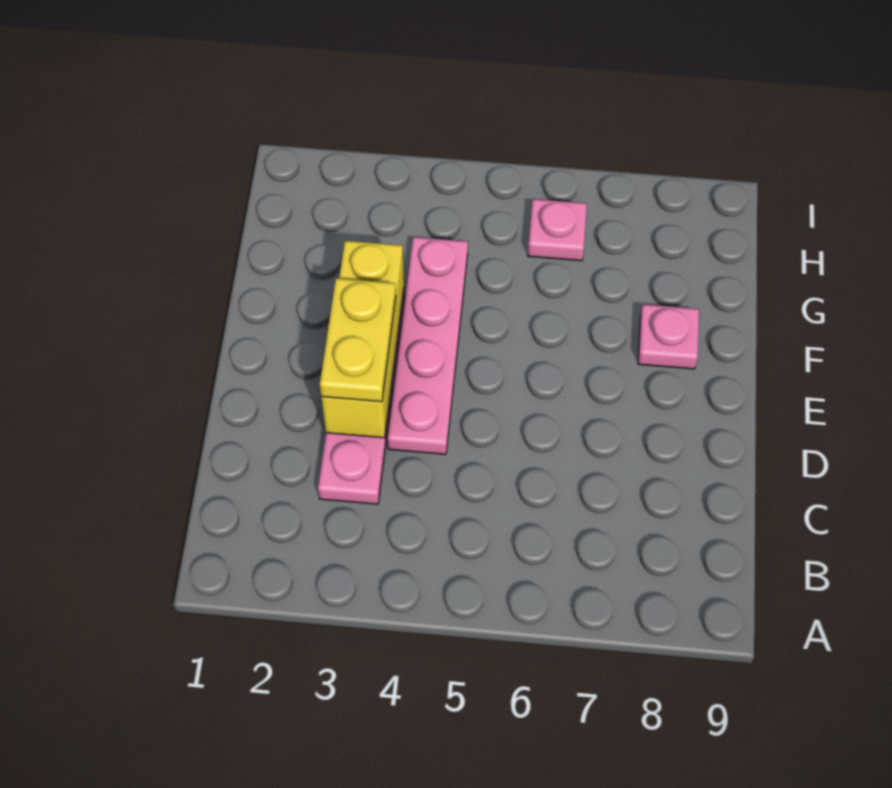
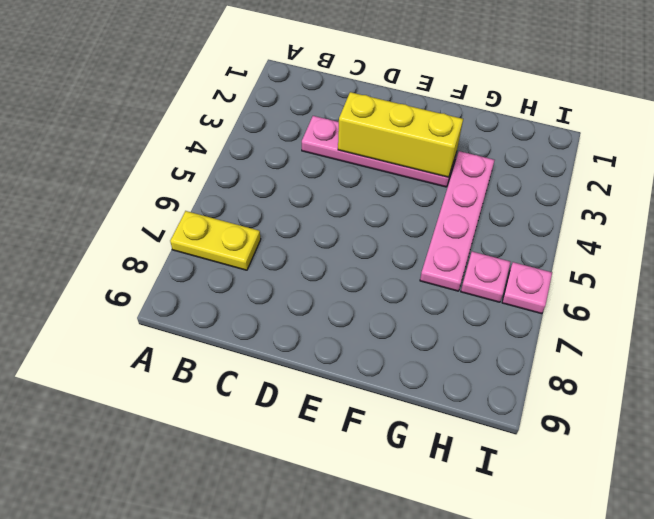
yellow plate D3:E3 level 3 -> yellow plate A7:B7 level 1
pink plate D4:G4 level 1 -> pink plate G3:G6 level 1
pink plate F8 level 1 -> pink plate I6 level 1

